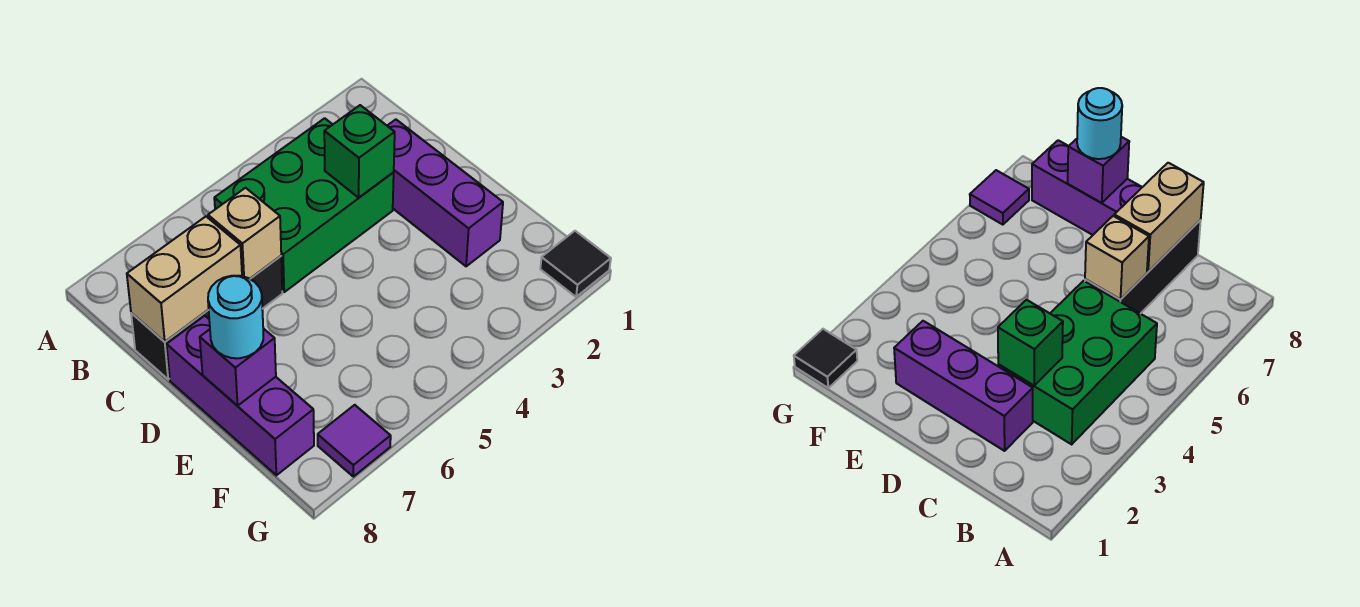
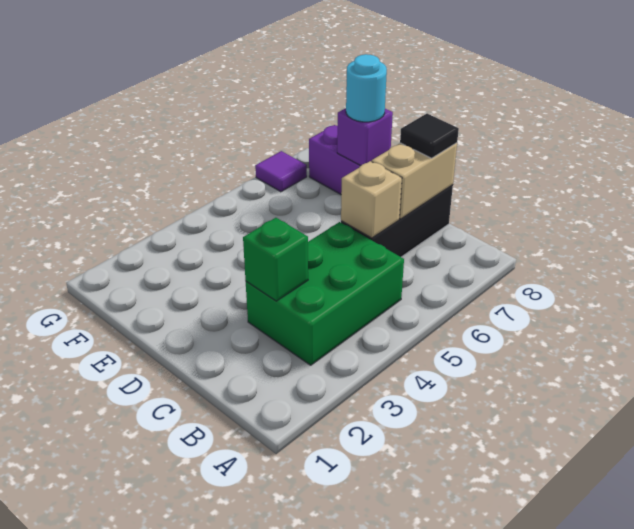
purple brick C2:E2 level 1 -> none
black tile G1 level 1 -> black tile C8 level 3

